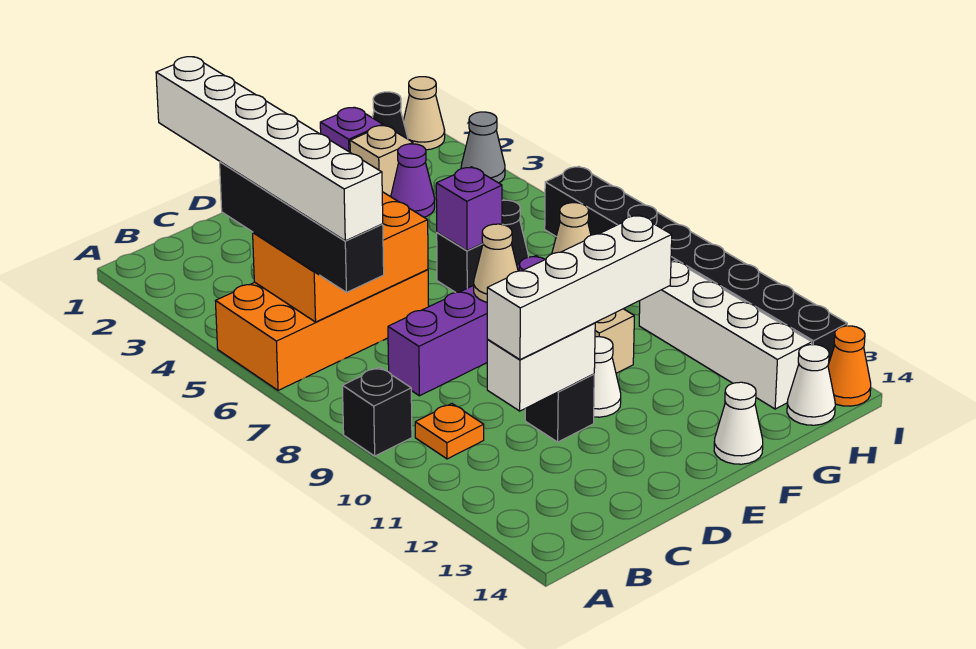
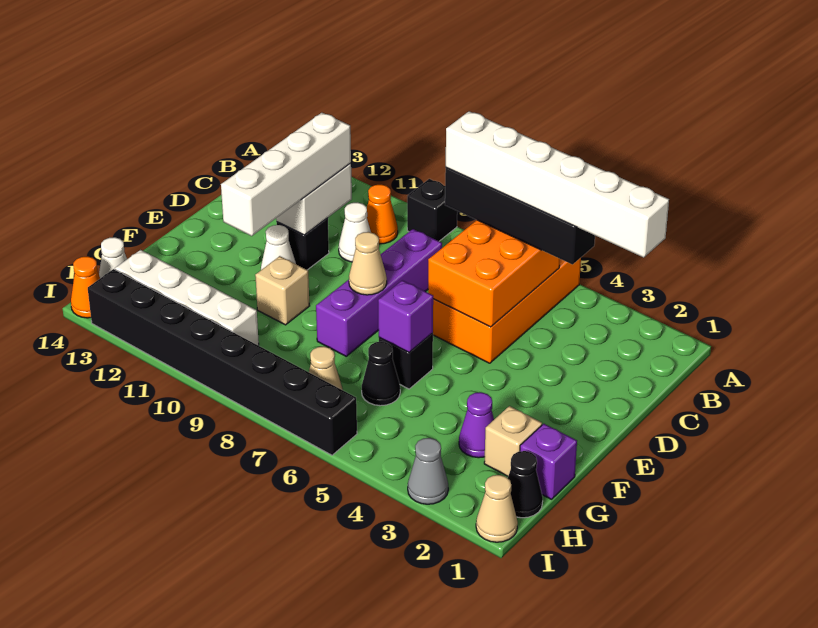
orange plate B10 level 1 -> orange cone B10 level 1
white cone F14 level 1 -> white cone C10 level 1

